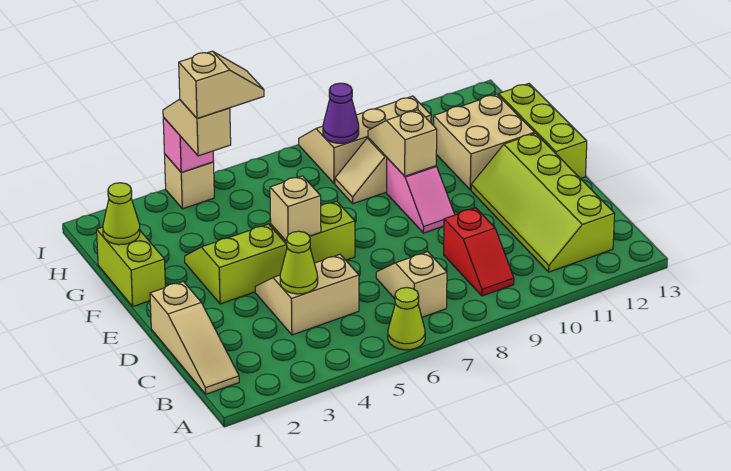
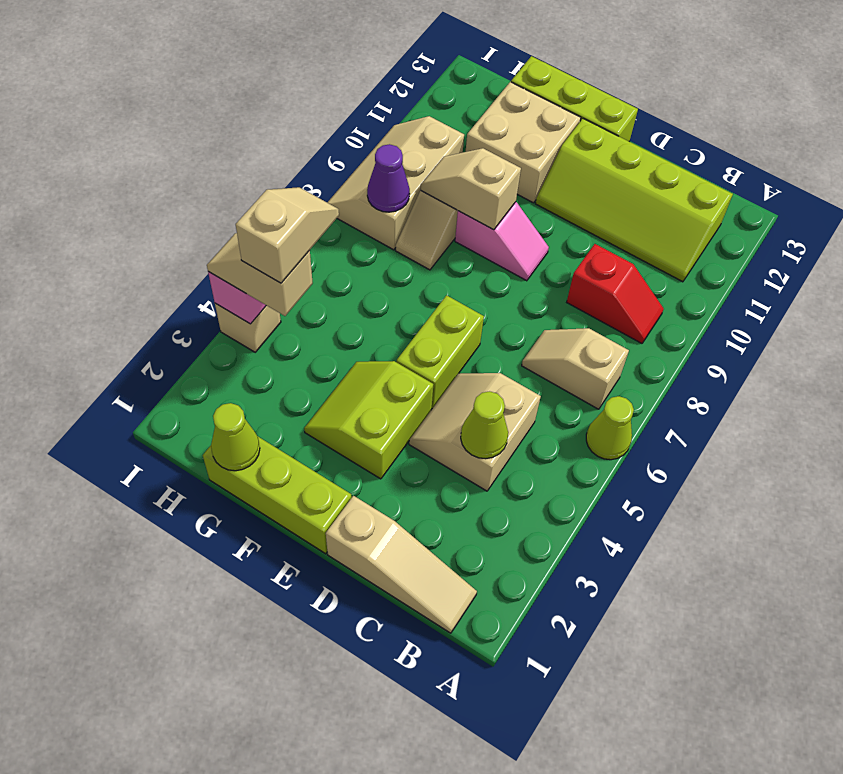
tan brick E5 level 2 -> none
lime brick F1:G1 level 1 -> lime brick E1:G1 level 1

